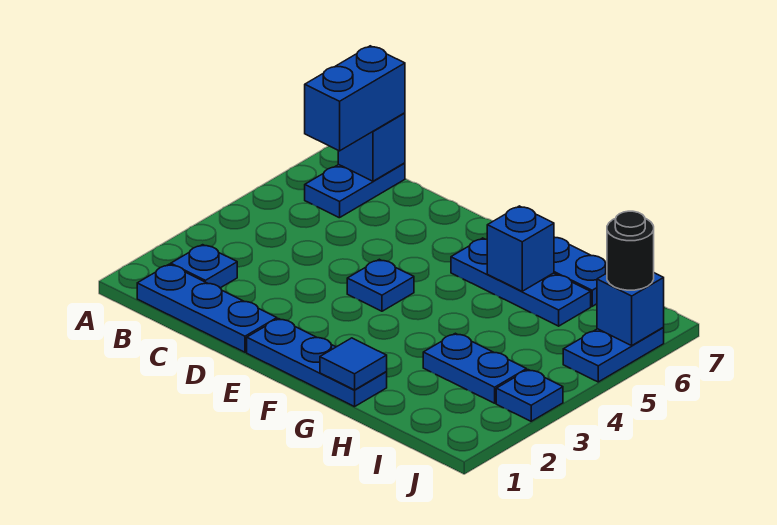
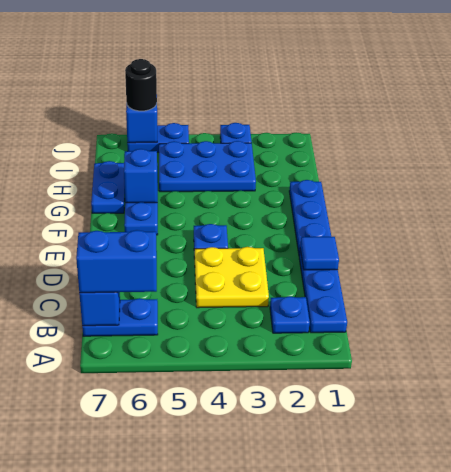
none -> yellow plate C3:D4 level 1
blue tile G1 level 2 -> blue tile D1 level 2
blue plate H3:I3 level 1 -> blue plate H3:I5 level 1

